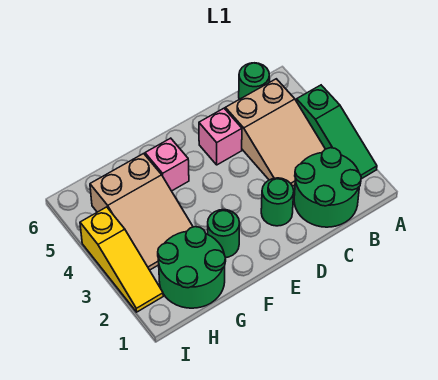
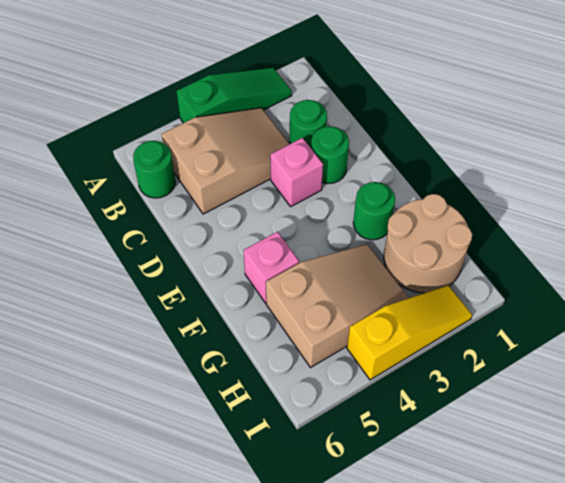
green round brick B1:C2 level 1 -> green round brick C2 level 1
pink brick D5 level 1 -> pink brick D3 level 1
green round brick G1:H2 level 1 -> tan round brick G1:H2 level 1

